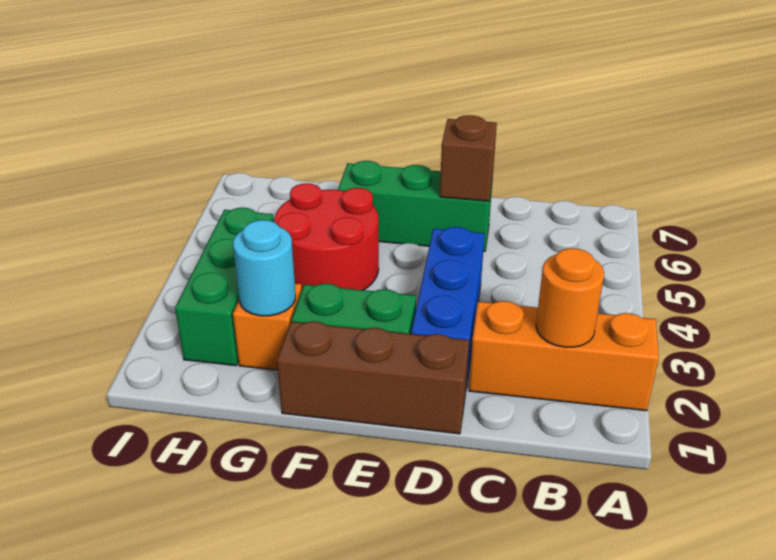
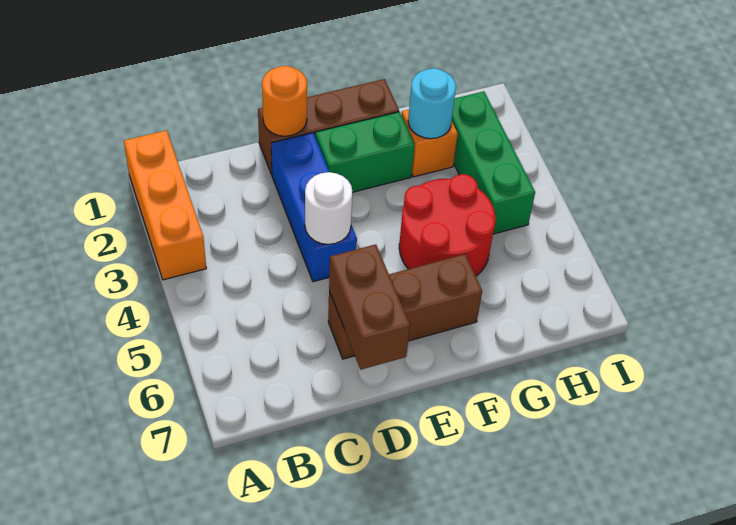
orange brick A2:C2 level 1 -> orange brick A1:A3 level 1
orange round brick B2 level 2 -> orange round brick D1 level 2
none -> white round brick D4 level 2
green brick D6:F6 level 1 -> brown brick D6:F6 level 1
brown brick D6 level 2 -> brown brick D6:D7 level 2

